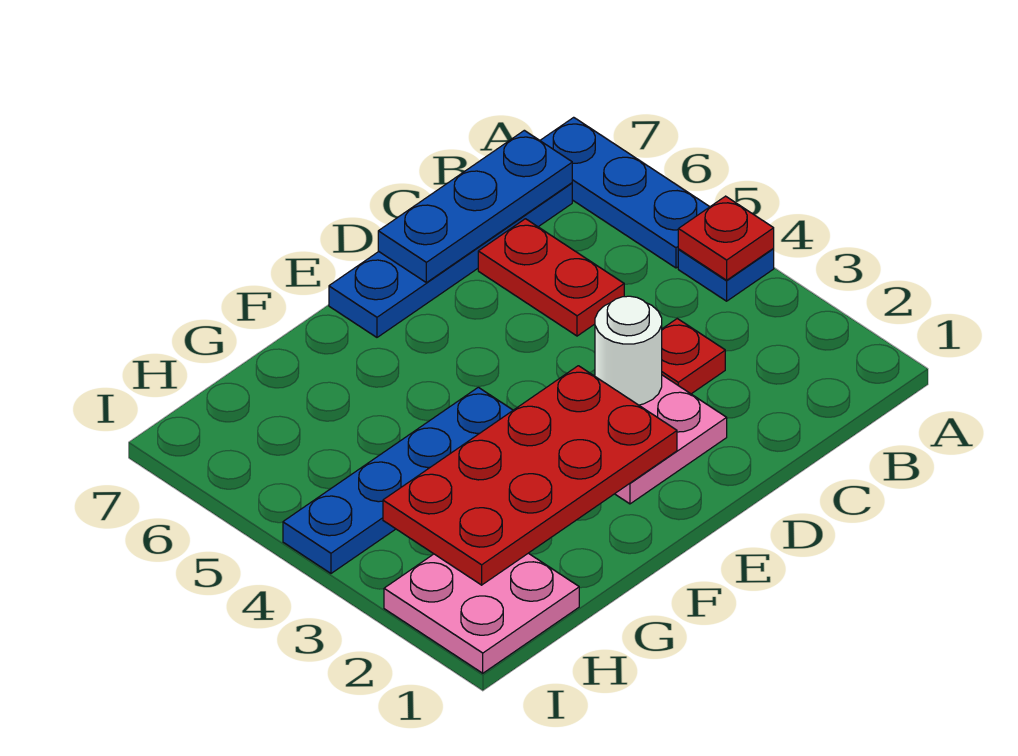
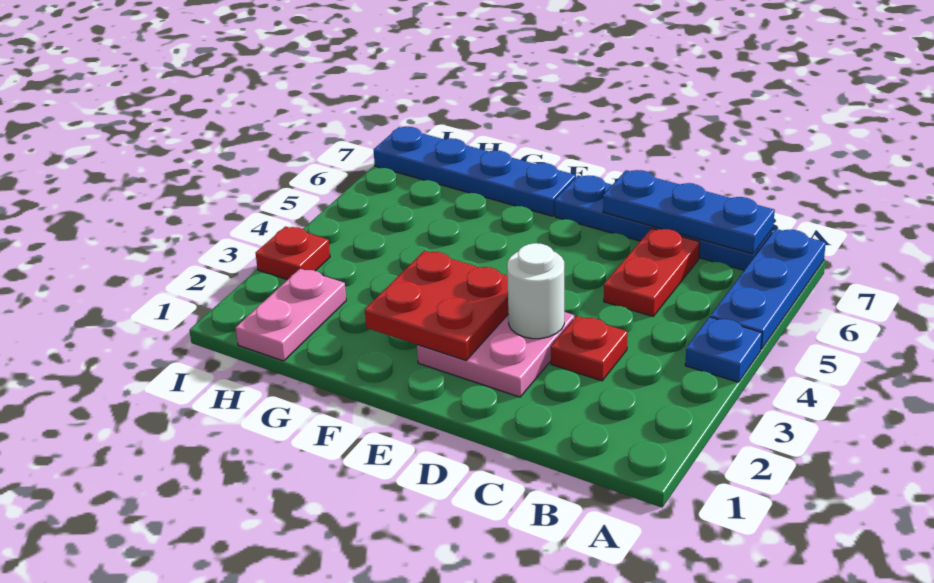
red plate A4 level 2 -> red plate I3 level 1
red plate E2:H3 level 2 -> red plate E2:F3 level 2
blue plate F4:I4 level 1 -> blue plate F7:I7 level 1
pink plate H1:I2 level 1 -> pink plate H1:H2 level 1

